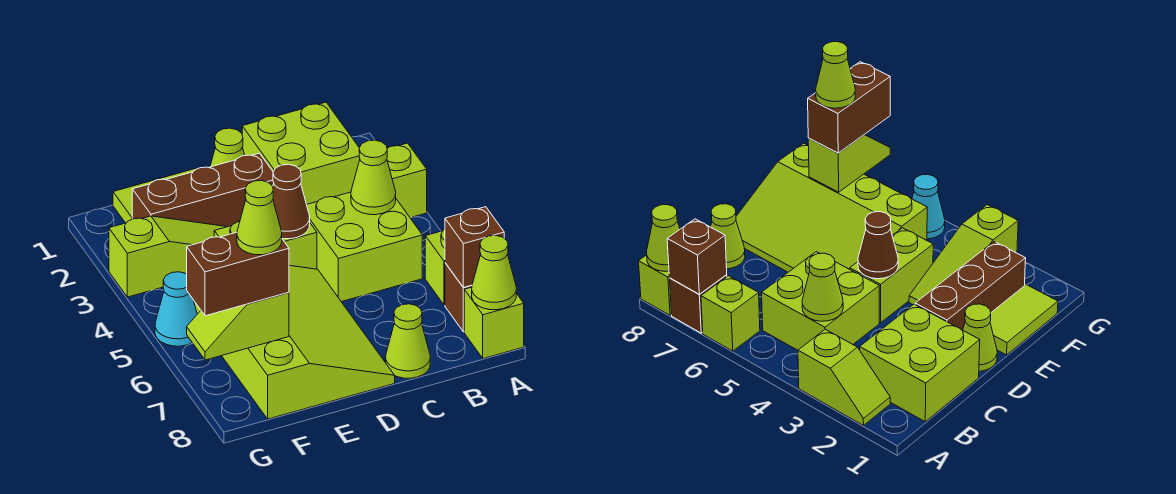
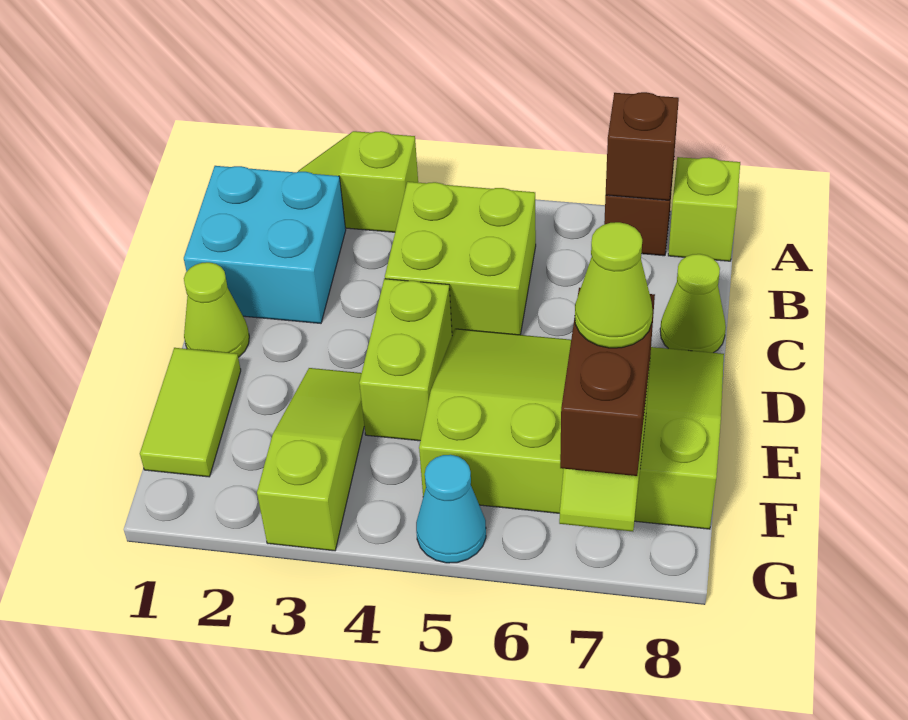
lime brick A6 level 1 -> none
lime cone A8 level 2 -> none
lime brick B1:C2 level 1 -> cyan brick B1:C2 level 1
lime cone B4 level 2 -> none
brown brick D2:F2 level 1 -> none
brown cone D4 level 2 -> none

